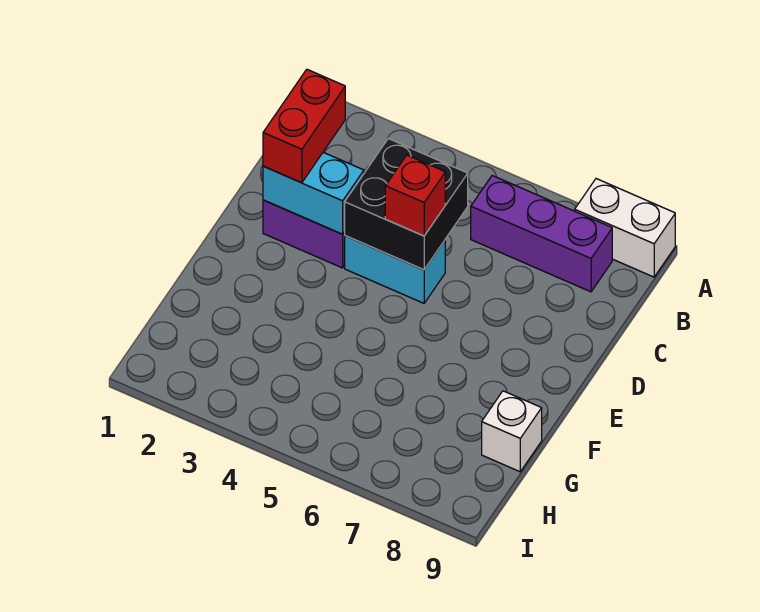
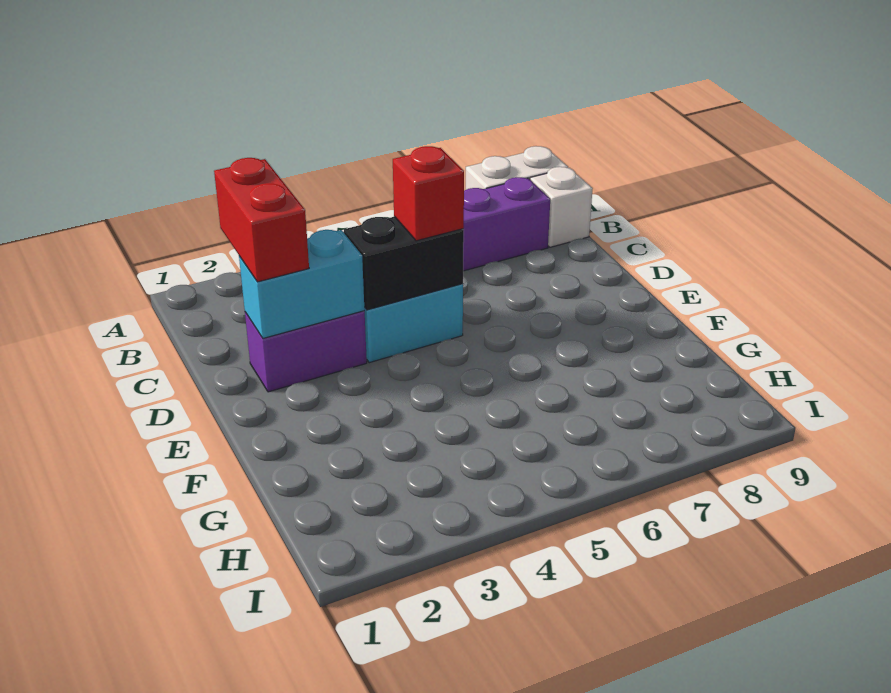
black brick C4:D5 level 2 -> black brick D4:D5 level 2
white brick G9 level 1 -> white brick B9 level 1

